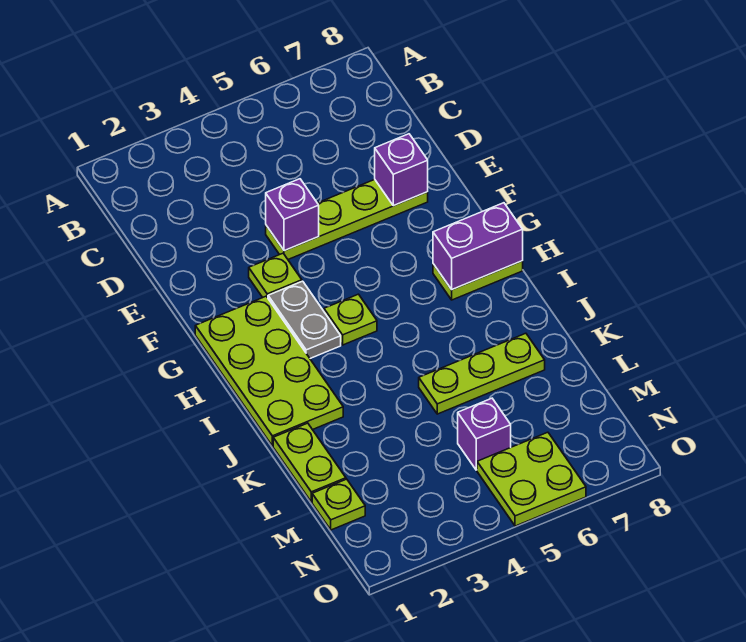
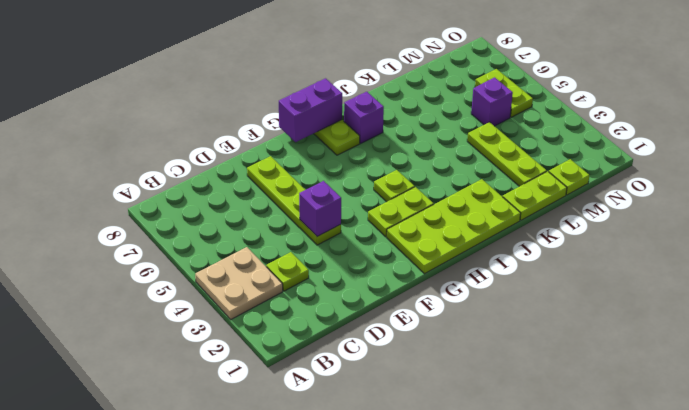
none -> tan plate A3:B4 level 1
purple brick E7 level 2 -> purple brick I7 level 1
lime plate F3 level 1 -> lime plate C3 level 1
grey plate G3:H3 level 1 -> lime plate G3:H3 level 1
purple brick H7:H8 level 2 -> purple brick G8:H8 level 2
lime plate K5:K7 level 1 -> lime plate L2:L4 level 1
lime plate N5:O6 level 1 -> lime plate N5:N6 level 1

